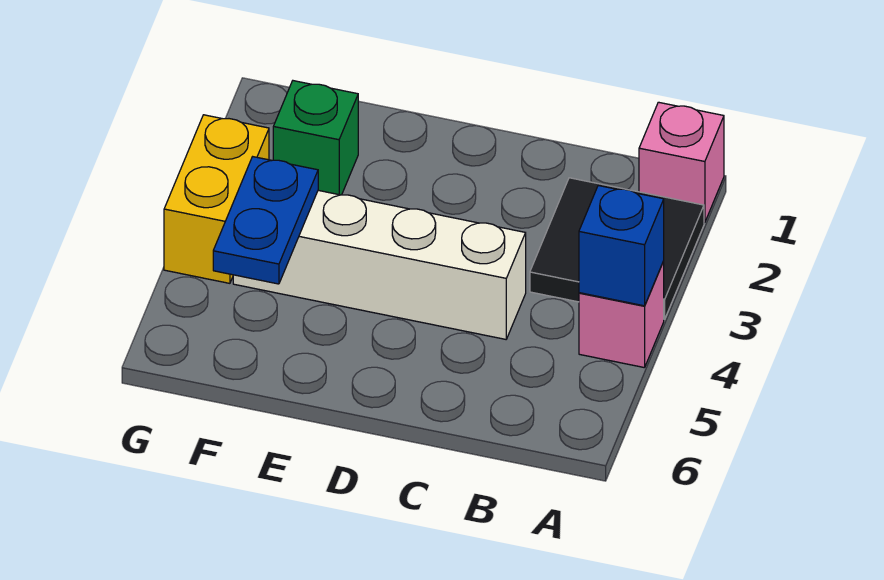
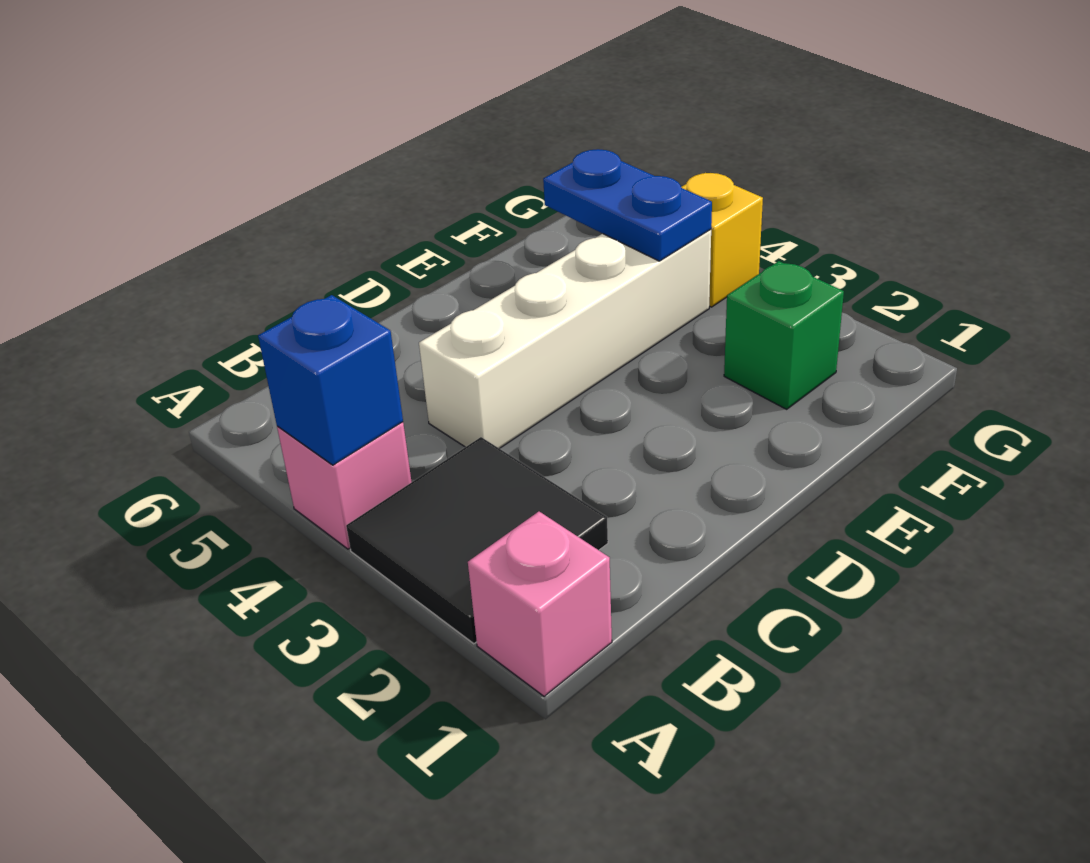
yellow brick G3:G4 level 1 -> yellow brick G4 level 1

